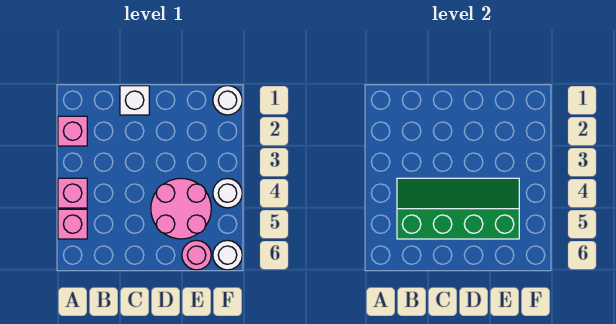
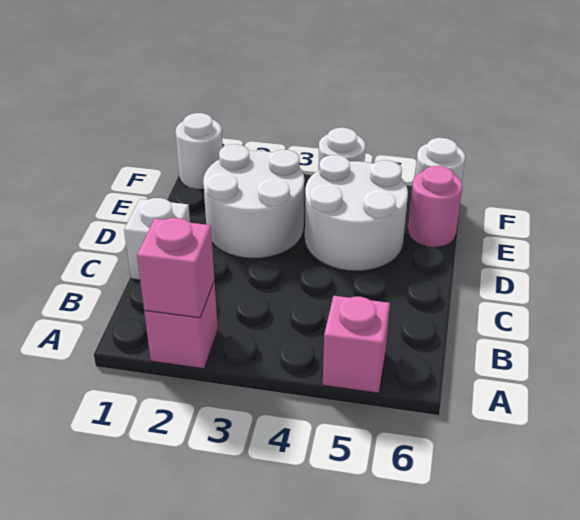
pink brick A4 level 1 -> pink brick A2 level 2
green slope B4:E5 level 2 top 5 -> none
none -> white round brick D2:E3 level 1
pink round brick D4:E5 level 1 -> white round brick D4:E5 level 1

